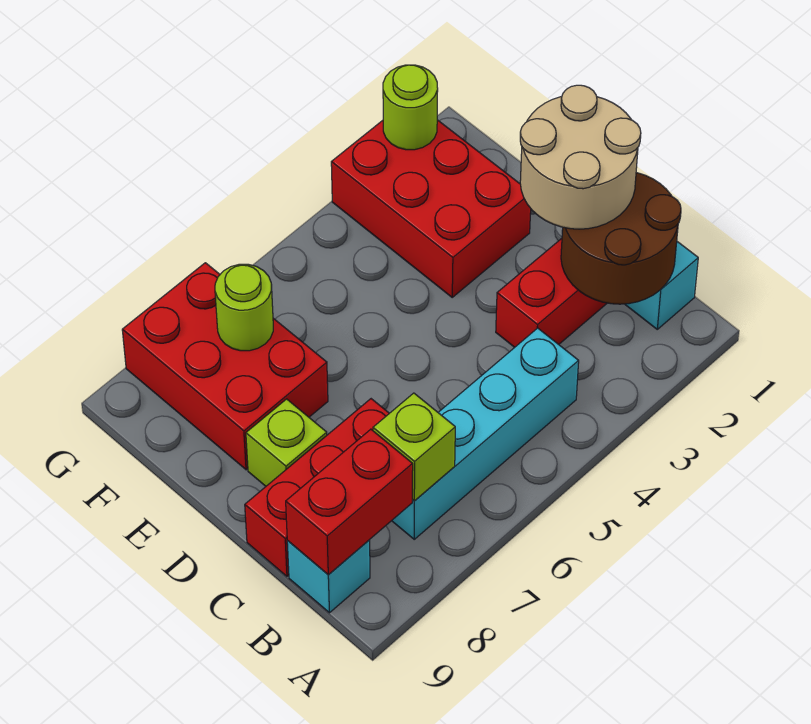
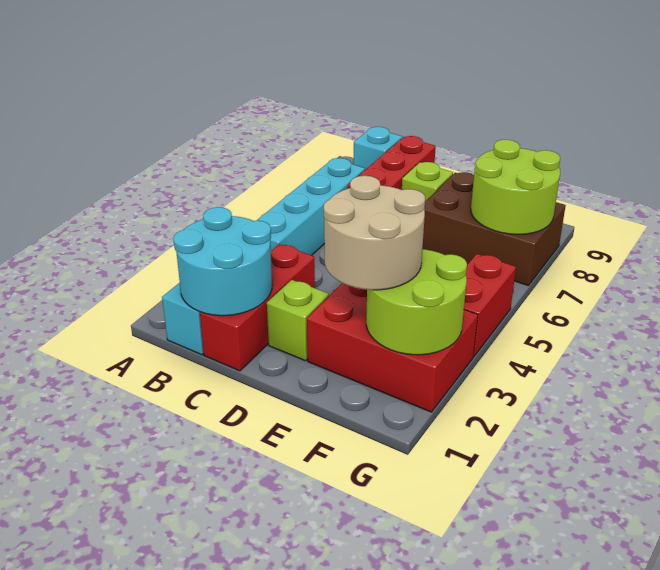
brown round brick B1:C2 level 2 -> cyan round brick B1:C2 level 2
lime brick B7 level 2 -> lime brick D2 level 1
red brick B8:B9 level 2 -> red brick G4:G5 level 1
tan round brick C1:D2 level 3 -> tan round brick E2:F3 level 3
red brick E7:G8 level 1 -> brown brick E7:G8 level 1
lime round brick F7 level 2 -> lime round brick F7:G8 level 2
lime round brick G2 level 2 -> lime round brick F2:G3 level 2

